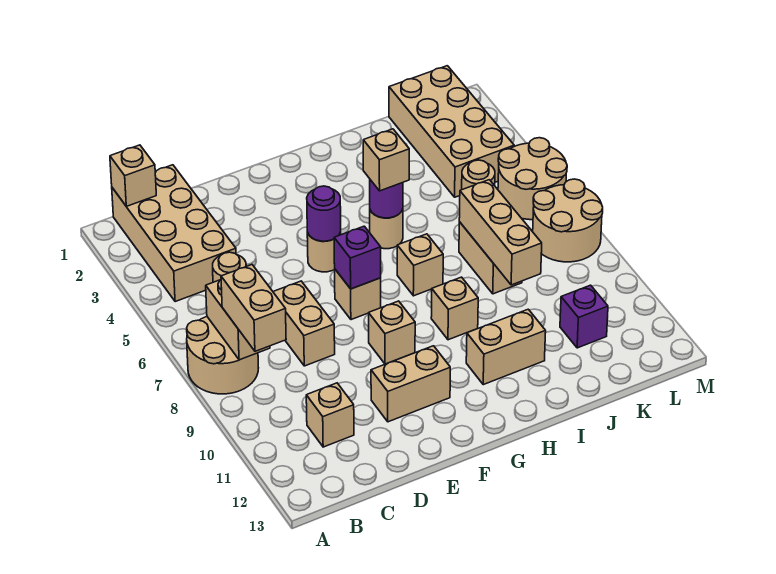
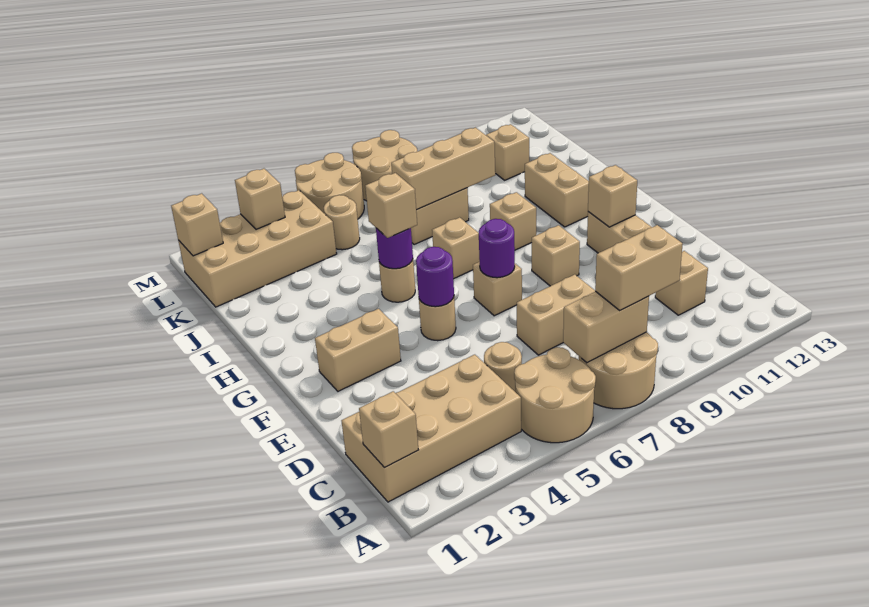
none -> tan round brick A5:B6 level 1
none -> tan brick F2:F3 level 1
purple brick F7 level 2 -> purple round brick F7 level 2
none -> tan brick F11 level 2
purple brick K11 level 1 -> tan brick K11 level 1
none -> tan brick L1 level 2
none -> tan brick L3 level 2

